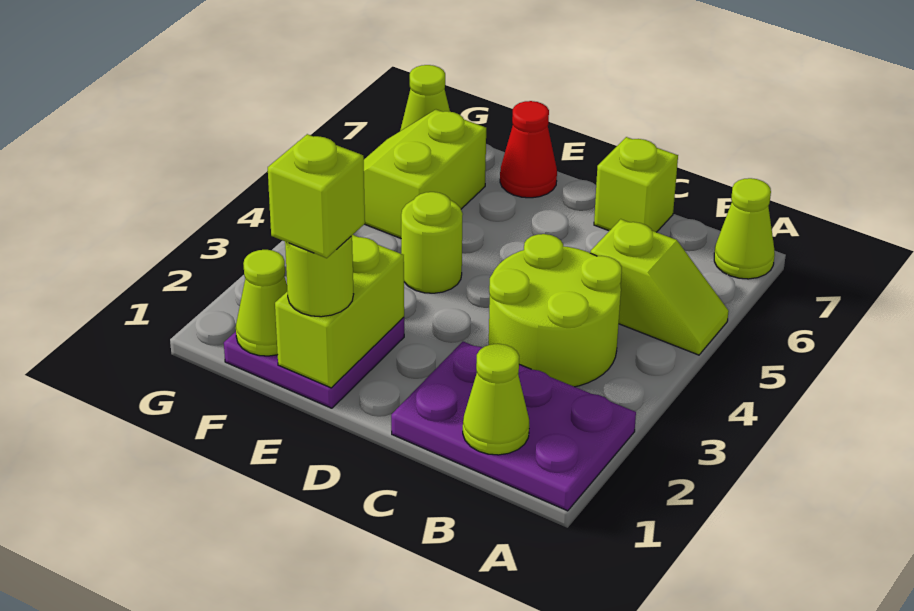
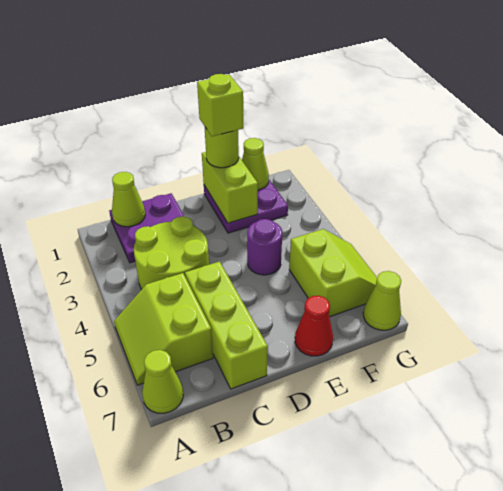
purple plate A1:C2 level 1 -> purple plate B1:C2 level 1
lime slope A5:B5 level 1 top B -> lime slope A5:B6 level 1 top B
lime brick C7 level 1 -> lime brick C5:C7 level 1
lime round brick E4 level 1 -> purple round brick E4 level 1

